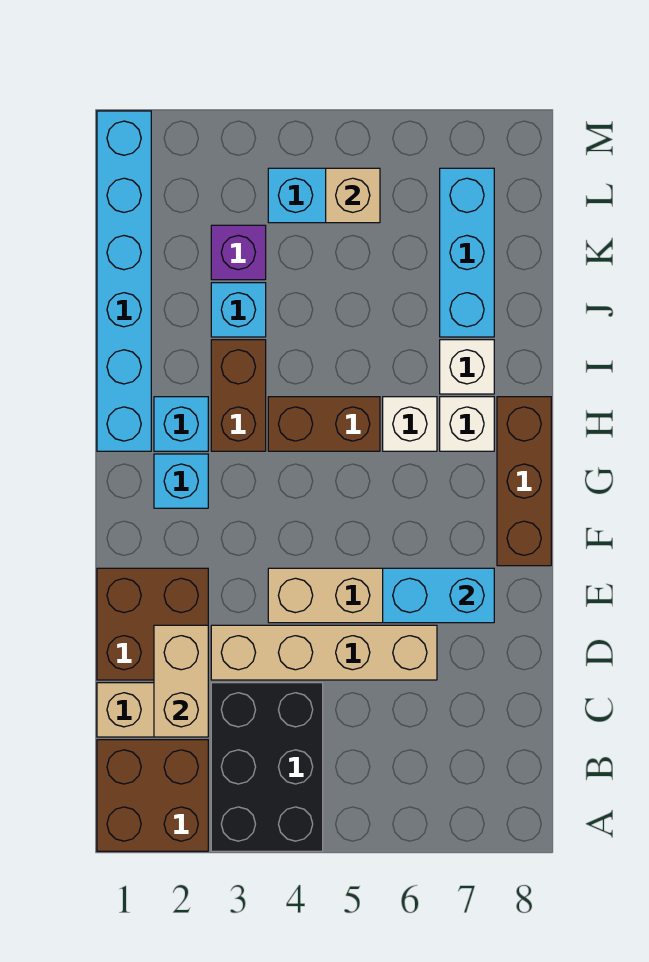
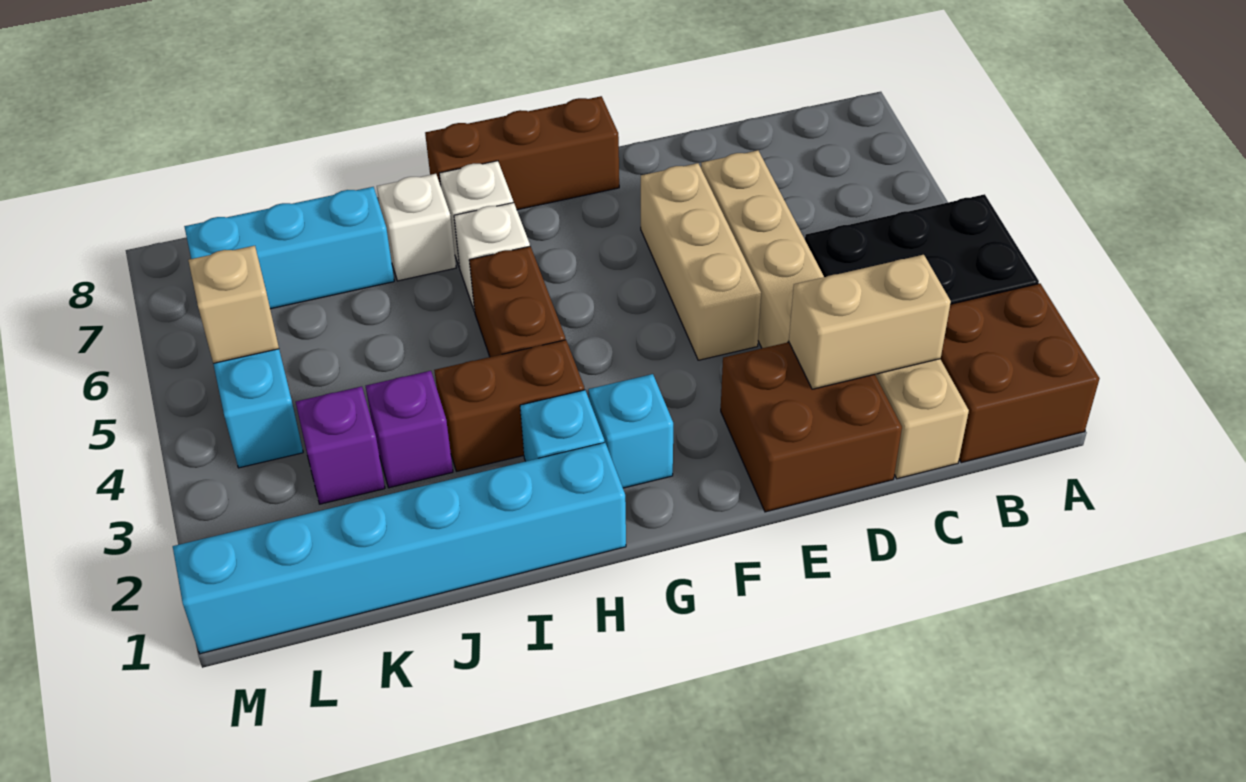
cyan brick E6:E7 level 2 -> none
cyan brick J3 level 1 -> purple brick J3 level 1

